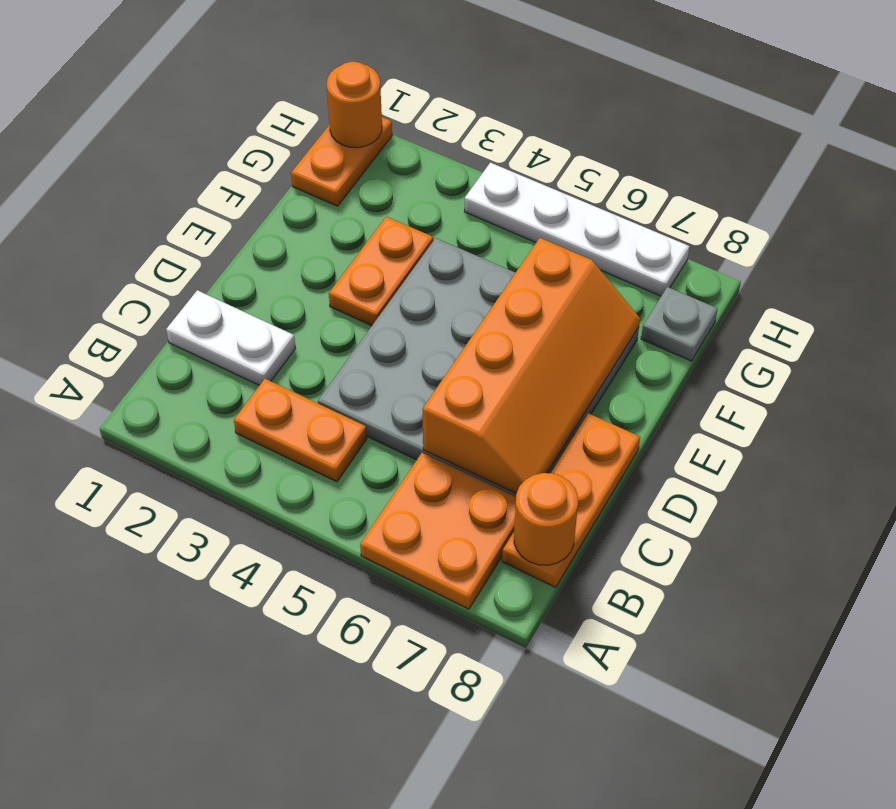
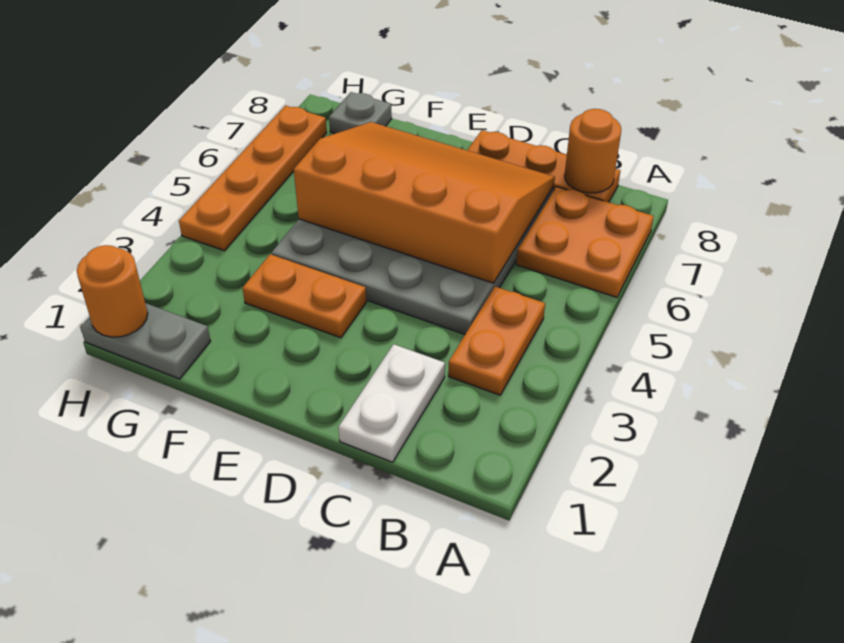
orange slope C6:F7 level 2 top 6 -> orange slope C5:F7 level 2 top 5
orange plate G1:H1 level 1 -> grey plate G1:H1 level 1
white plate H4:H7 level 1 -> orange plate H4:H7 level 1

